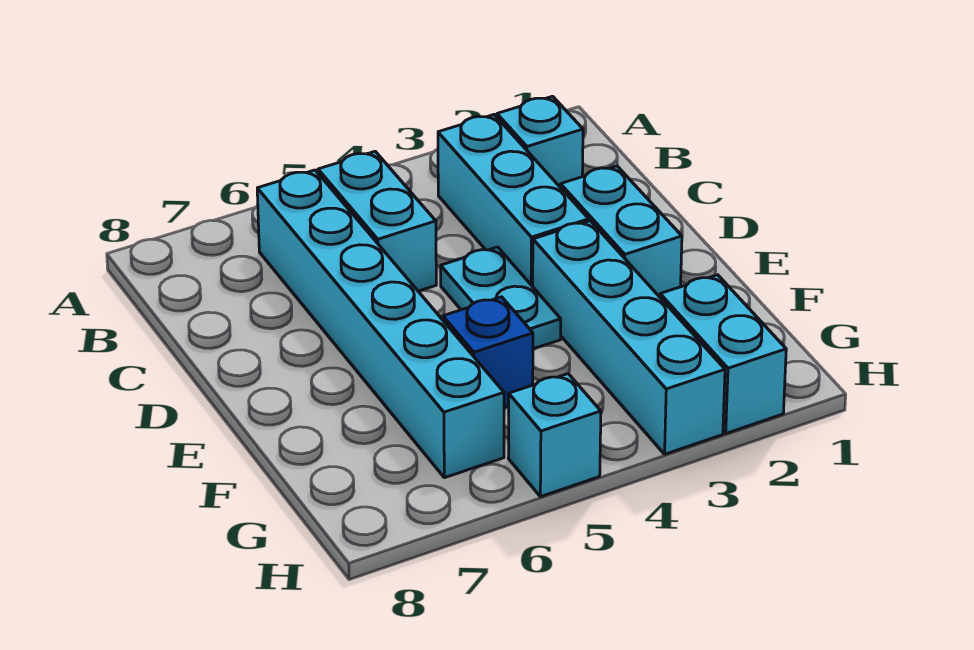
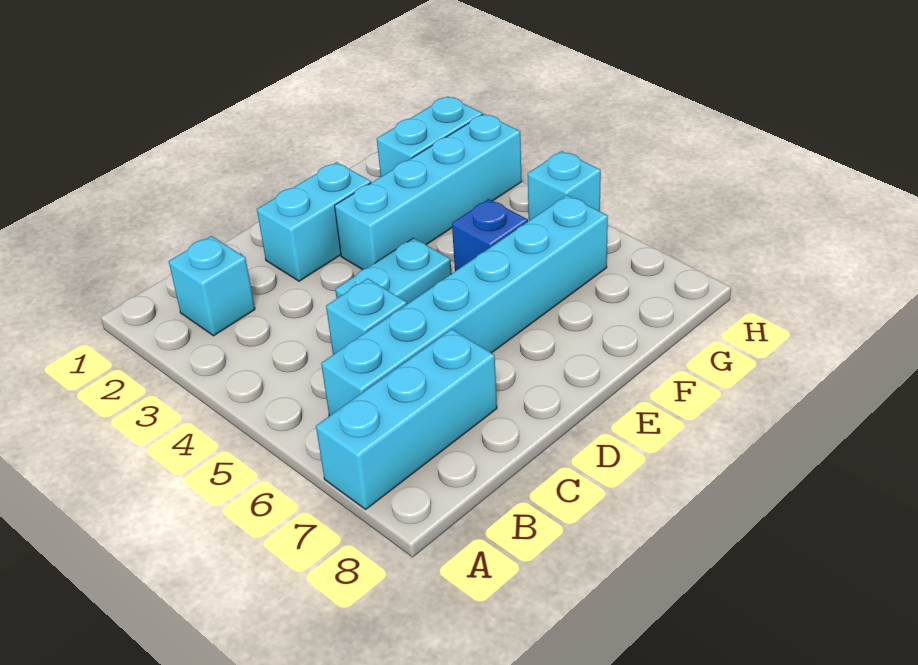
cyan brick B3:D3 level 1 -> cyan brick A7:C7 level 1
cyan brick B5:C5 level 1 -> cyan brick C5 level 1

